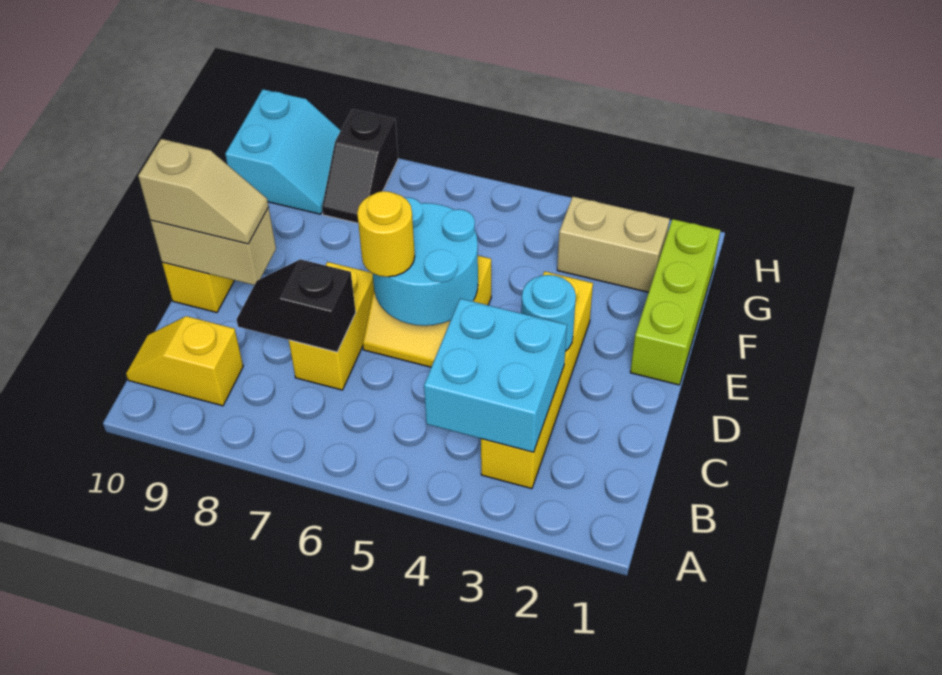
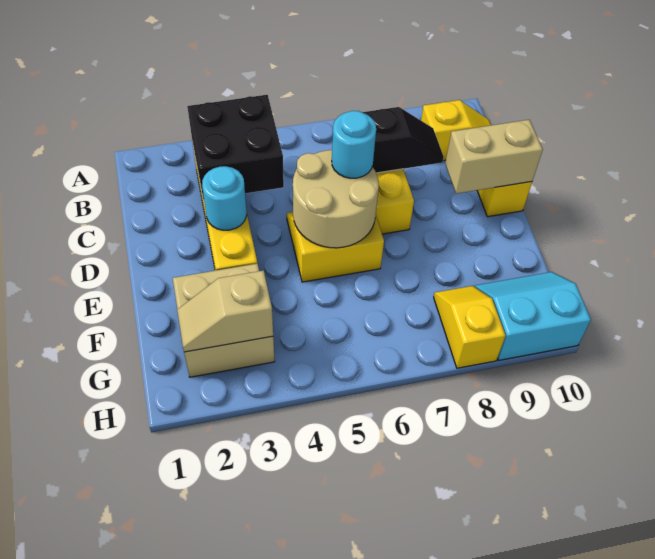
cyan brick B3:C4 level 2 -> black brick B3:C4 level 2
cyan round brick D5:E6 level 2 -> tan round brick D5:E6 level 2
yellow round brick D6 level 3 -> cyan round brick D6 level 3
tan slope D9:D10 level 3 top 10 -> tan slope G2:G3 level 2 top 3
lime brick E1:G1 level 1 -> none
tan brick G2:G3 level 1 -> tan brick F2:G3 level 1
black slope G8:H8 level 1 top H -> yellow slope G8:H8 level 1 top H
cyan slope G9:H10 level 1 top 10 -> cyan slope G9:H10 level 1 top H

